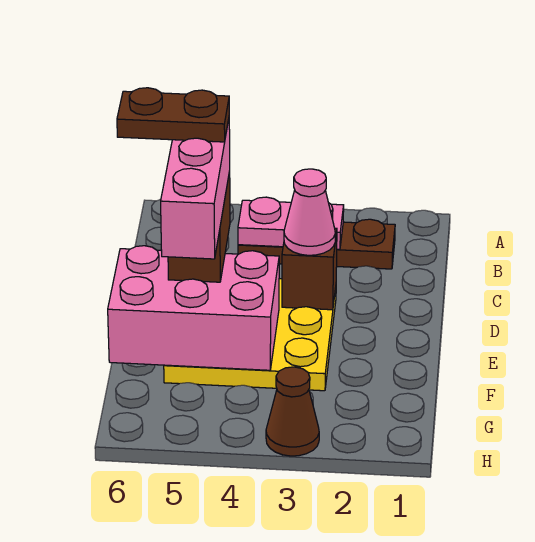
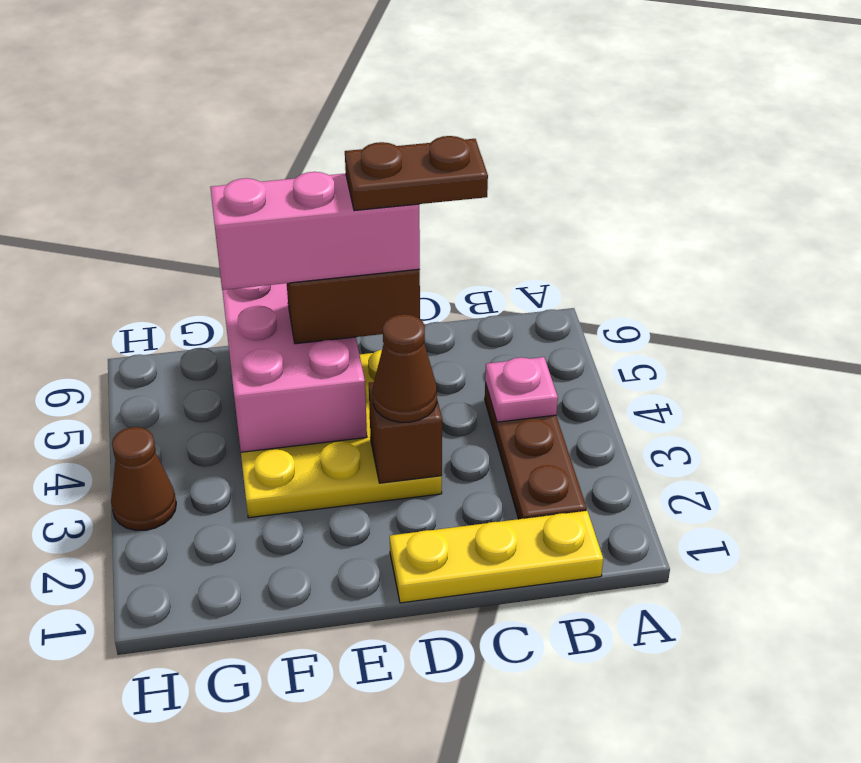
none -> yellow plate B1:D1 level 1
pink plate B3:B4 level 2 -> pink plate B4 level 2
pink cone D3 level 3 -> brown cone D3 level 3
brown plate D5:D6 level 5 -> brown plate C5:D5 level 5

